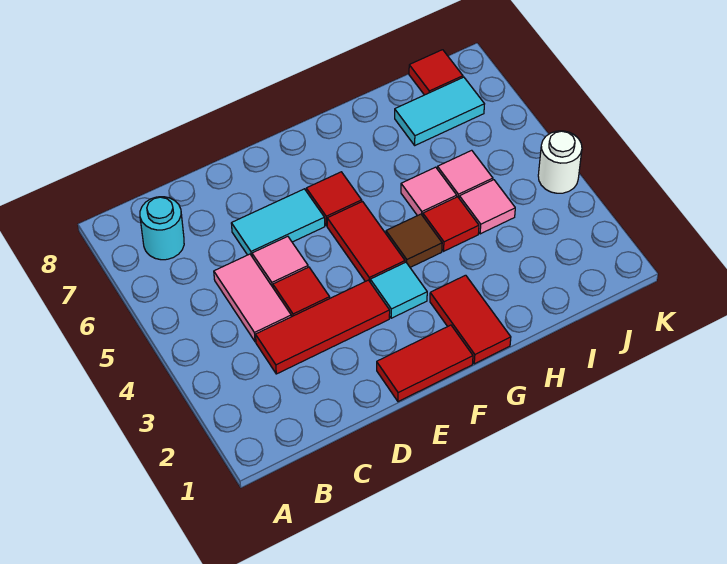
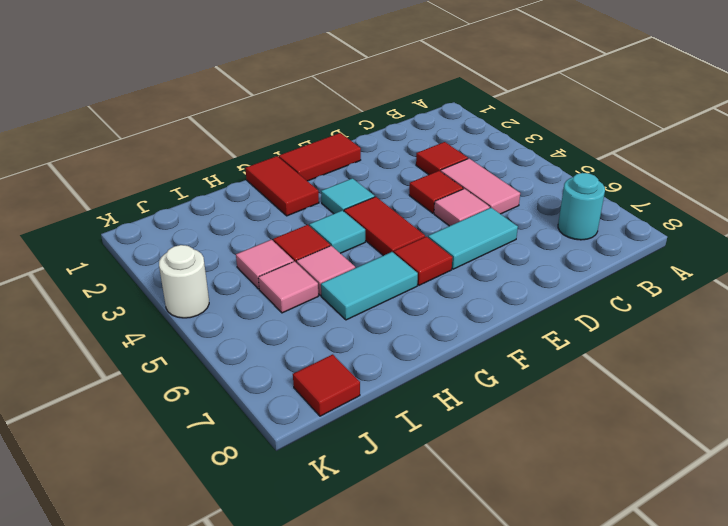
red tile C3:E3 level 1 -> red tile C3 level 1
brown tile G4 level 1 -> cyan tile G4 level 1
cyan tile I7:J7 level 1 -> cyan tile G6:H6 level 1

